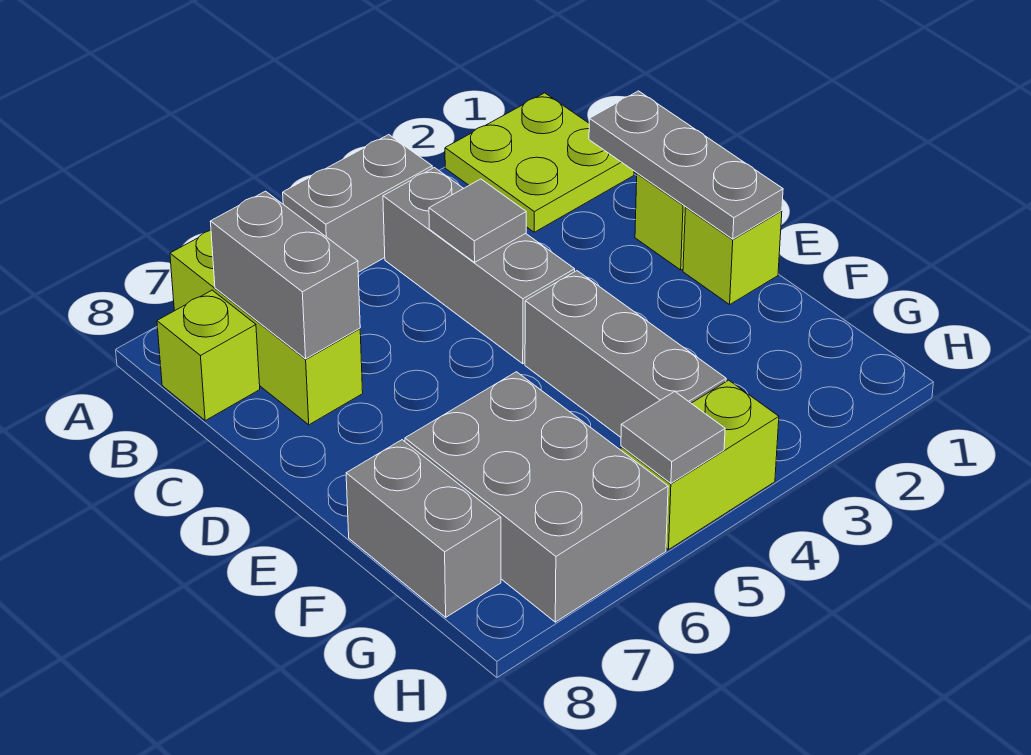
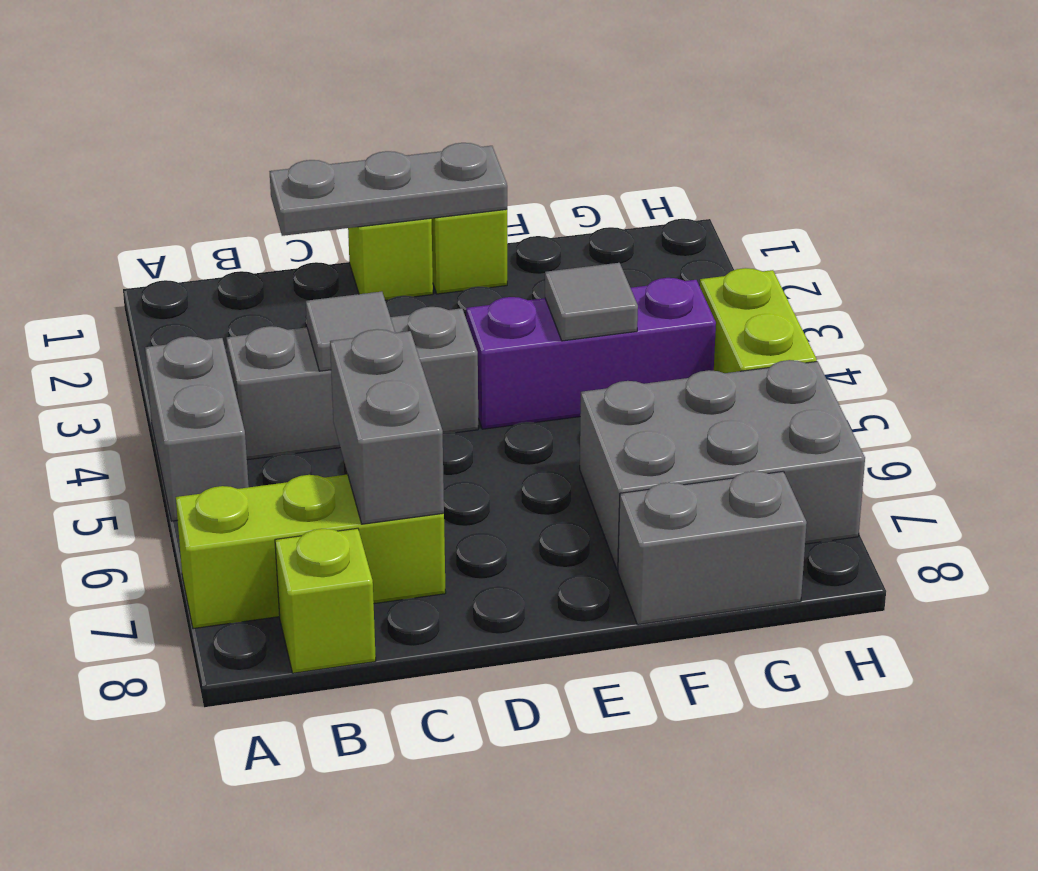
lime plate A1:B2 level 1 -> none
grey brick B7:C7 level 2 -> grey brick C6:C7 level 2
grey brick E4:G4 level 1 -> purple brick E4:G4 level 1
grey tile H5 level 2 -> grey tile F4 level 2

